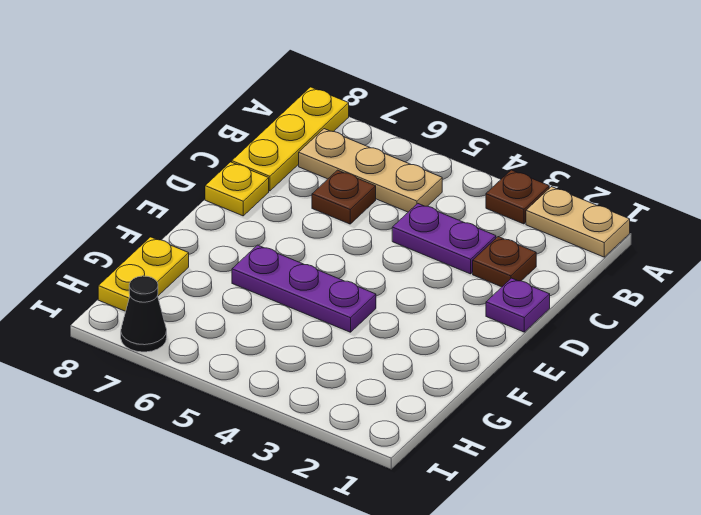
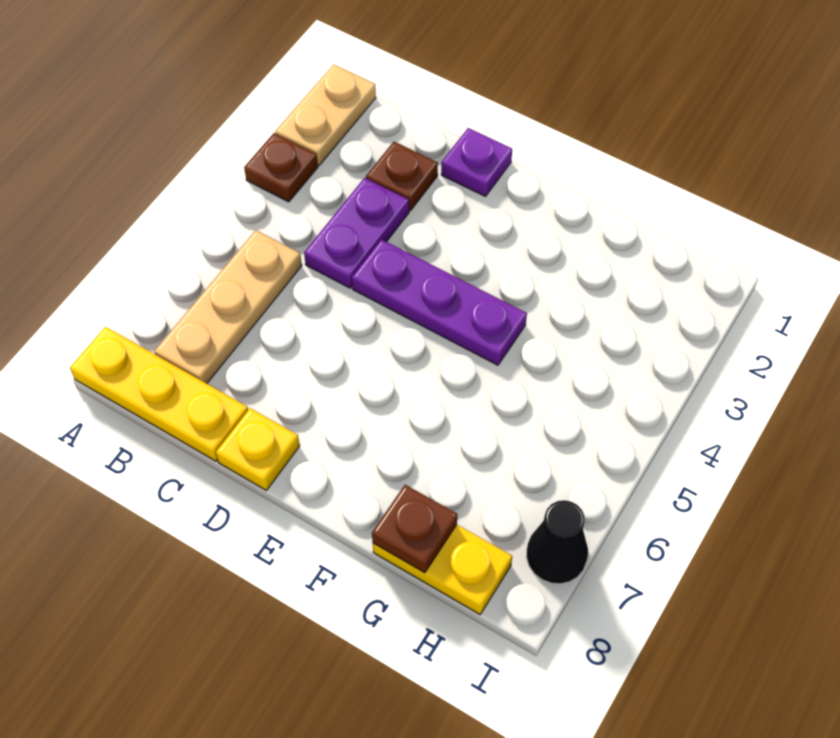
brown plate C6 level 1 -> brown plate G8 level 2
purple plate F4:F6 level 1 -> purple plate D4:F4 level 1

